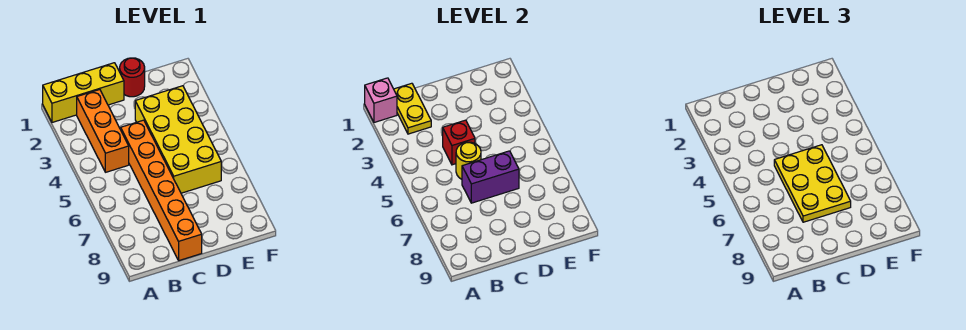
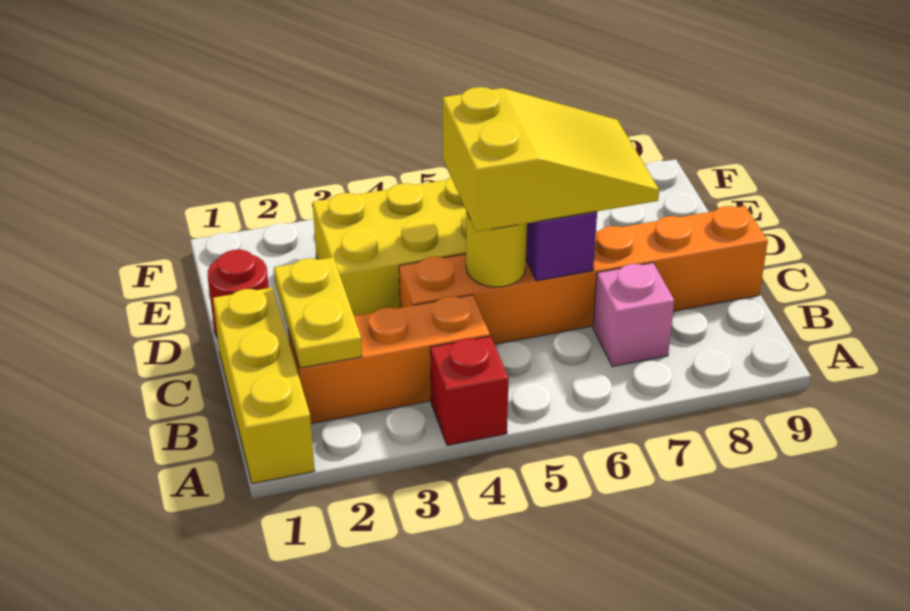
pink brick A1 level 2 -> pink brick B7 level 1
yellow plate B1:B2 level 2 -> yellow plate B2:C2 level 2
red brick C4 level 2 -> red brick A4 level 1
yellow plate C5:D7 level 3 -> yellow slope C5:D7 level 3 top 5

